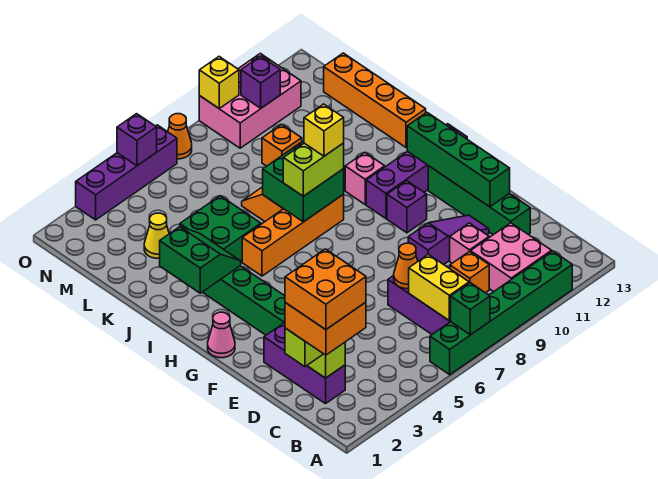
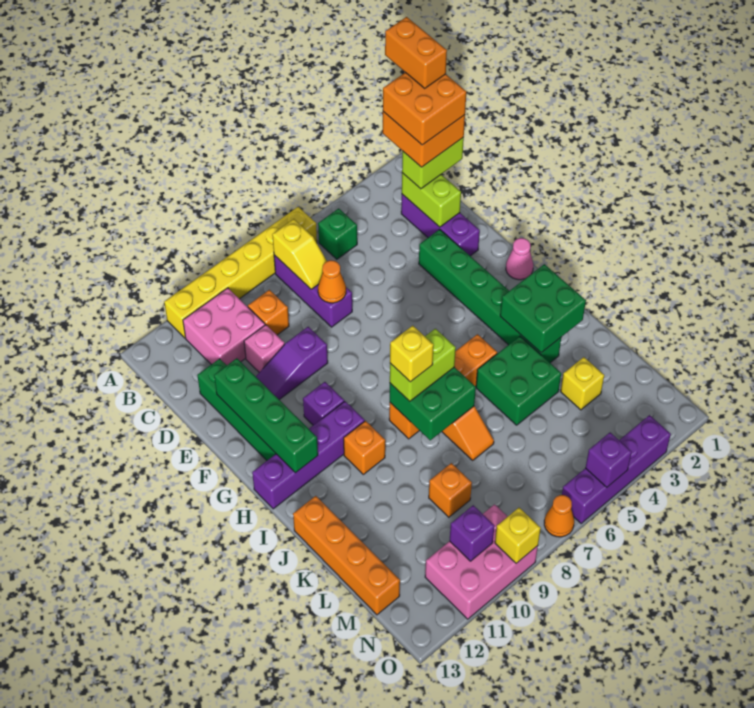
none -> orange brick A1:B1 level 6
green brick A6:A11 level 1 -> yellow brick A6:A11 level 1
green brick A7 level 2 -> green brick B5 level 1
yellow brick B7:C7 level 2 -> yellow slope B7:C7 level 2 top B
green slope I2:J3 level 2 top 2 -> green brick I2:J3 level 2
pink brick I10 level 1 -> orange brick I10 level 1
yellow cone L3 level 1 -> yellow brick L3 level 1

